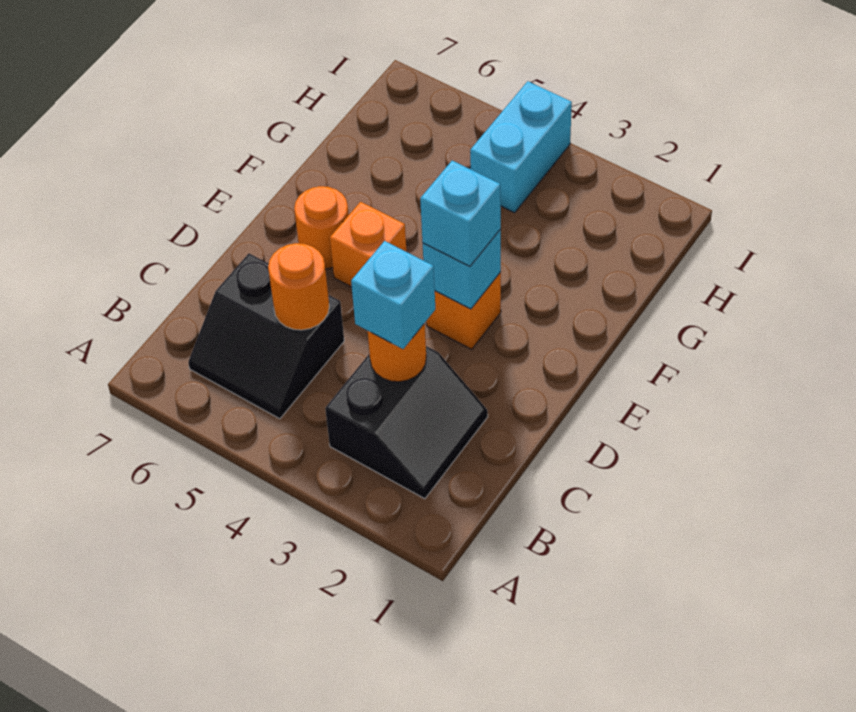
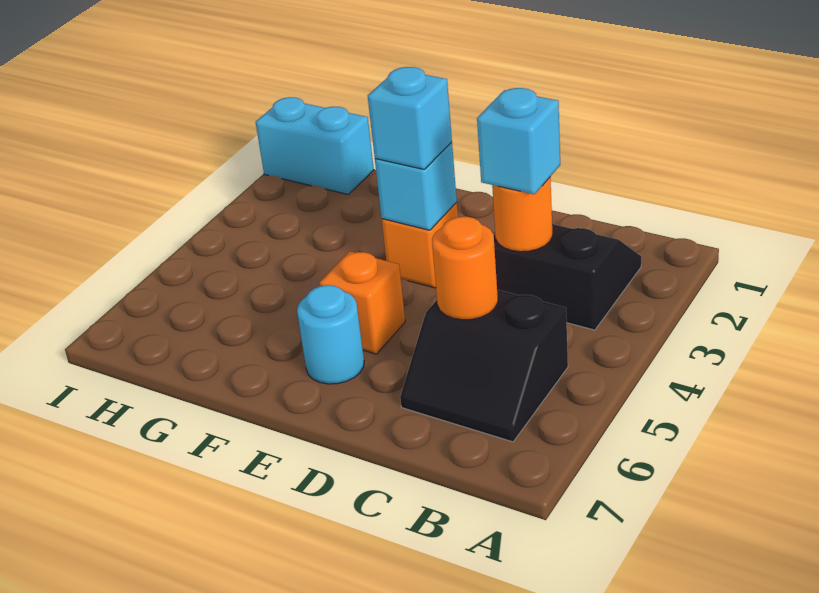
black slope B5:C6 level 1 top C -> black slope B5:C6 level 1 top 5
orange round brick E6 level 1 -> cyan round brick E6 level 1
cyan brick H4:I4 level 1 -> cyan brick H1:I1 level 1

